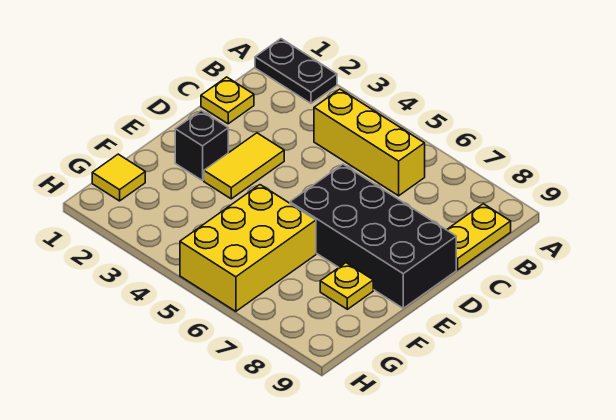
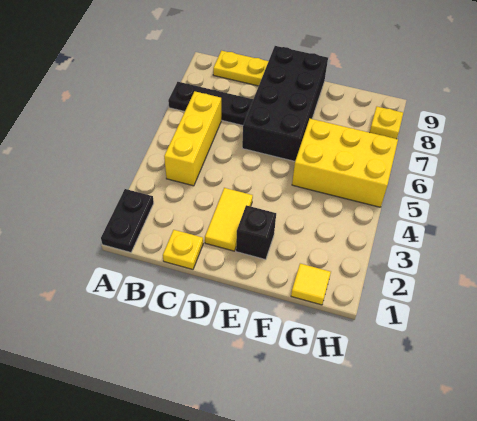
none -> black plate A7:C7 level 1
yellow tile D3:E3 level 1 -> yellow tile D2:D3 level 1
yellow plate F8 level 1 -> yellow plate H8 level 1

